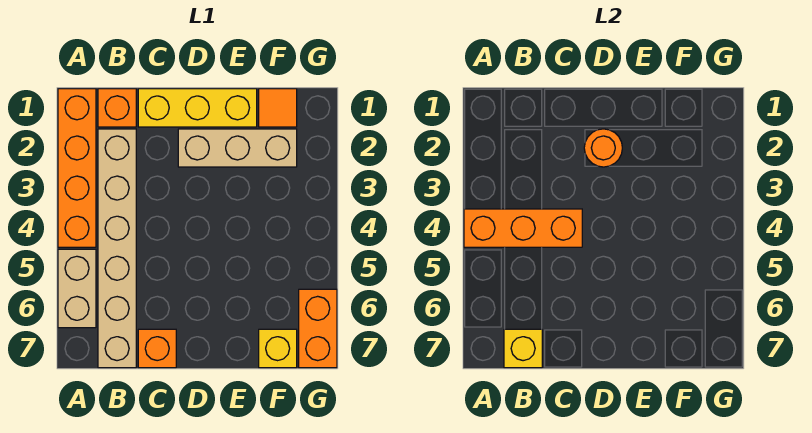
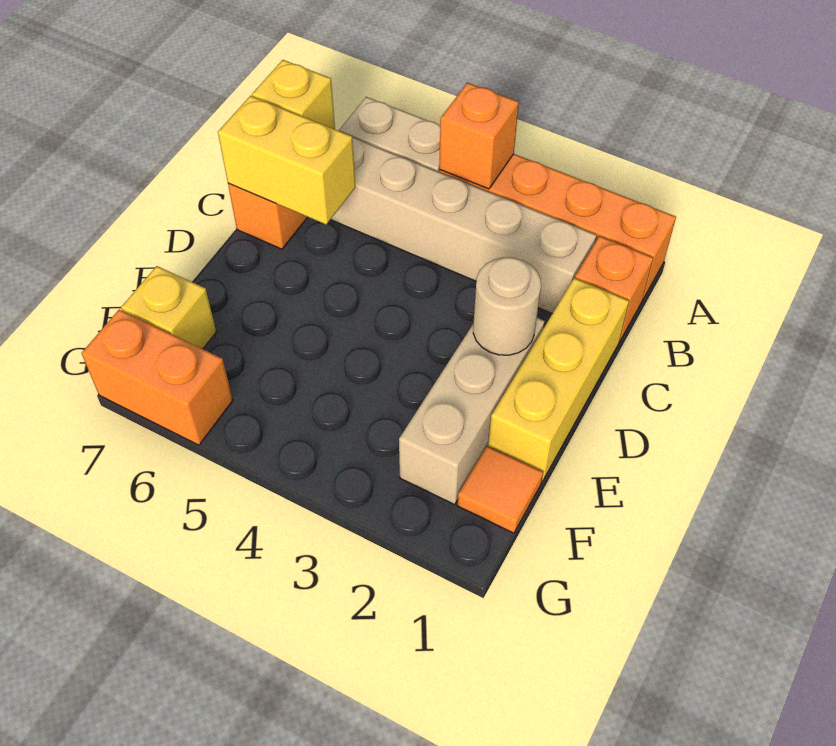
orange brick A4:C4 level 2 -> orange brick A4 level 2
none -> yellow brick C6:C7 level 2
orange round brick D2 level 2 -> tan round brick D2 level 2

